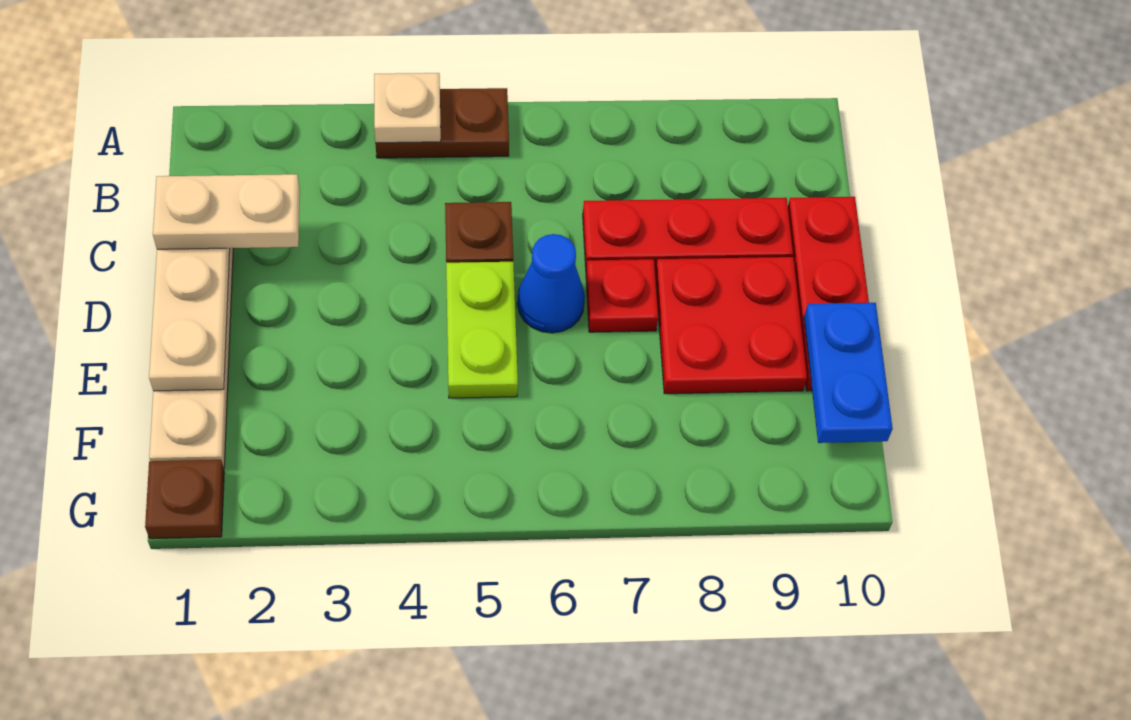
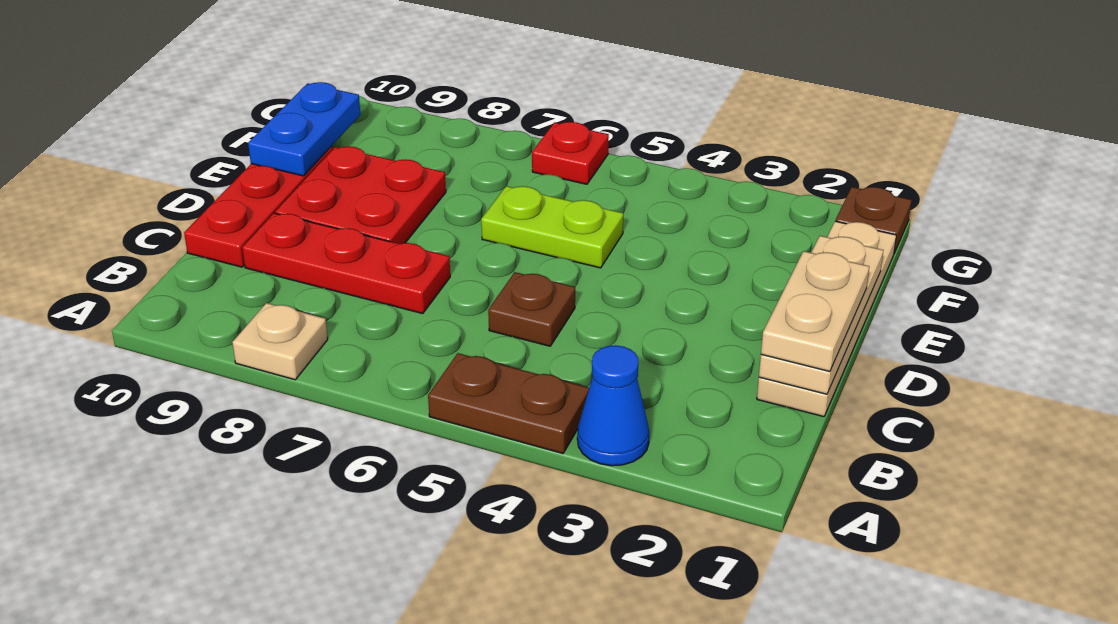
tan plate A4 level 2 -> tan plate A8 level 1
tan plate C1:C2 level 3 -> tan plate C1:D1 level 3
lime plate D5:E5 level 1 -> lime plate E5:E6 level 1
blue cone D6 level 1 -> blue cone A3 level 1
red plate D7 level 1 -> red plate G6 level 1

